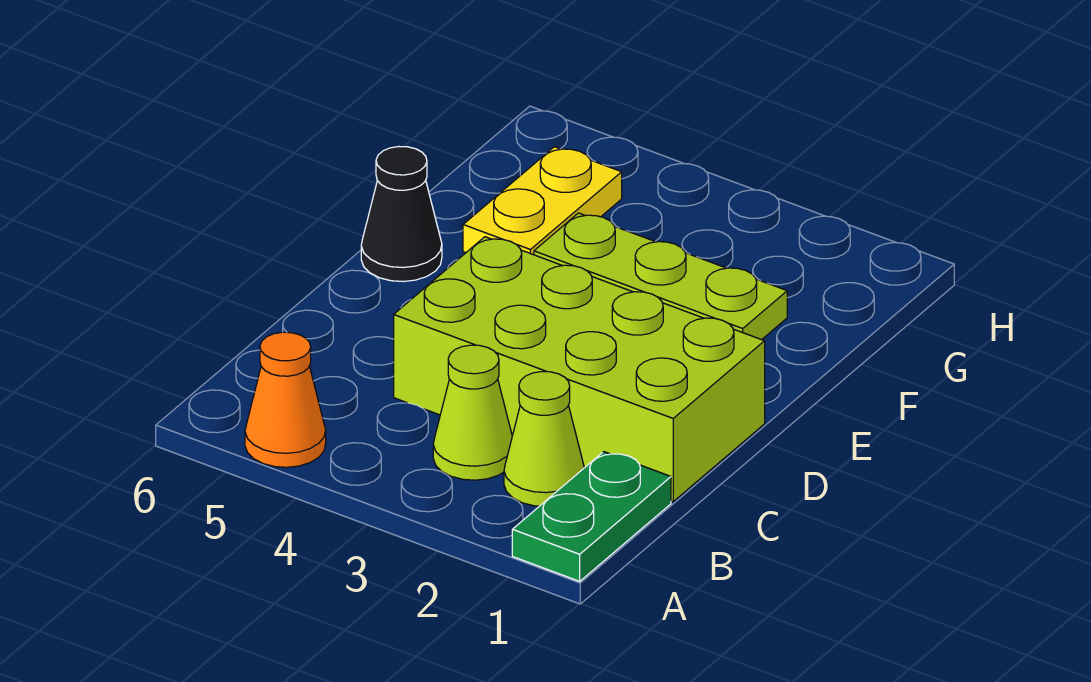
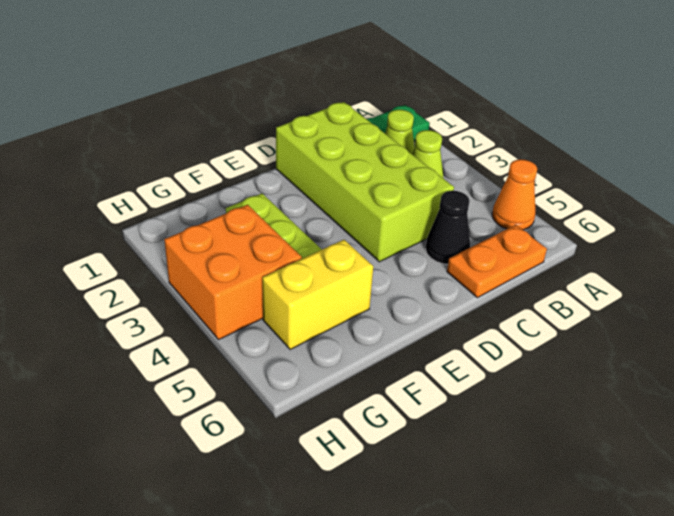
none -> orange plate B6:C6 level 1
black cone E6 level 1 -> black cone C5 level 1
yellow plate F5:G5 level 1 -> yellow brick F5:G5 level 1
none -> orange brick G3:H4 level 1

